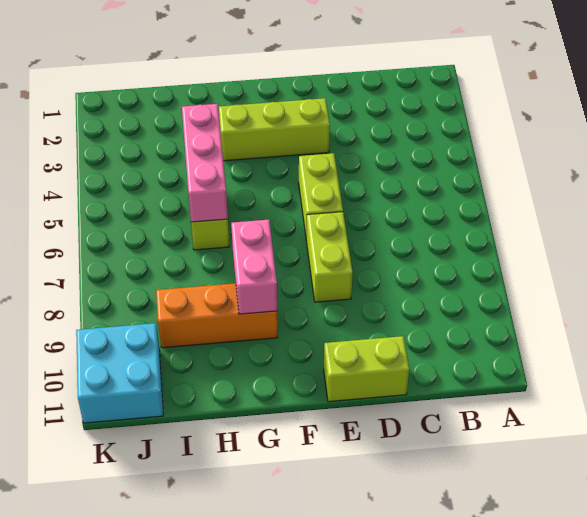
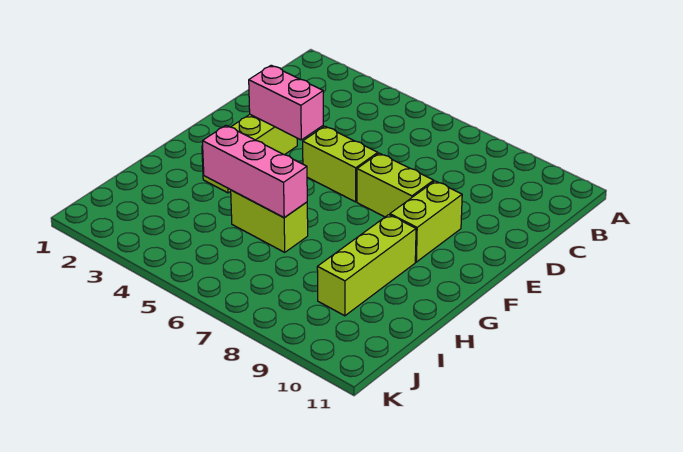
lime brick D11:E11 level 1 -> lime brick E9:F9 level 1
pink brick G8:G9 level 2 -> pink brick E3:E4 level 2
orange brick G9:I9 level 1 -> lime brick G9:I9 level 1
cyan brick J10:K11 level 1 -> none

